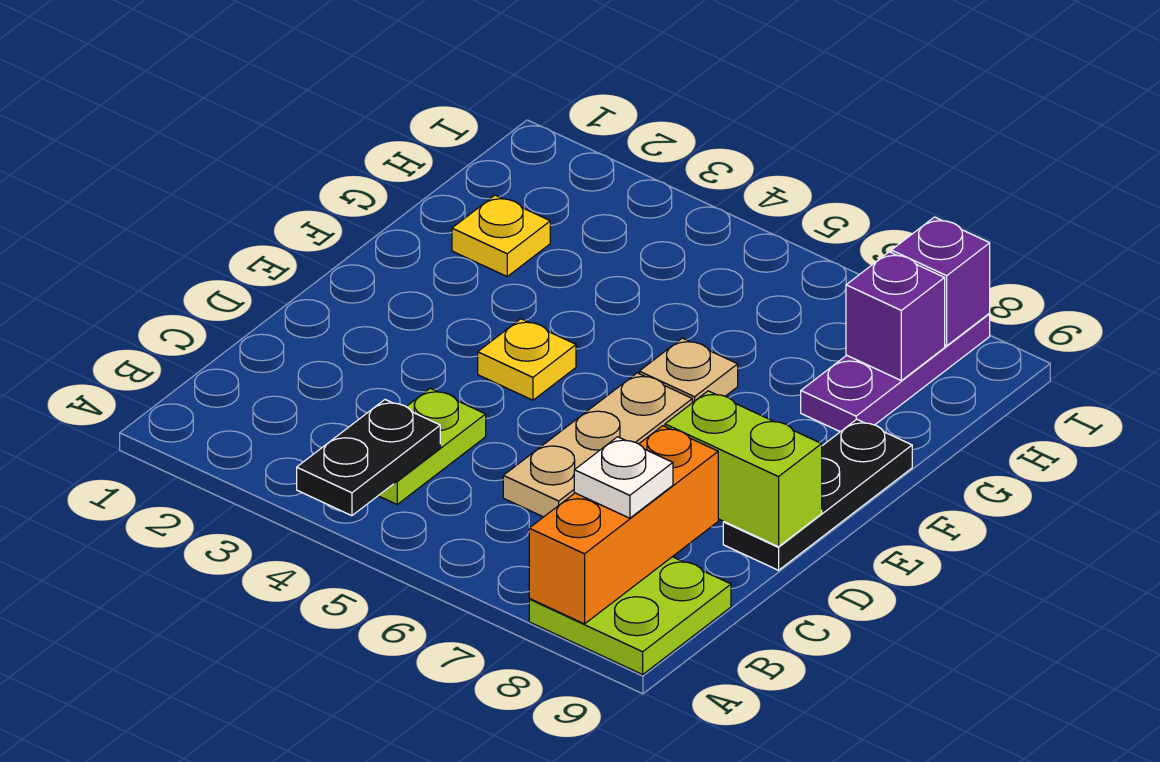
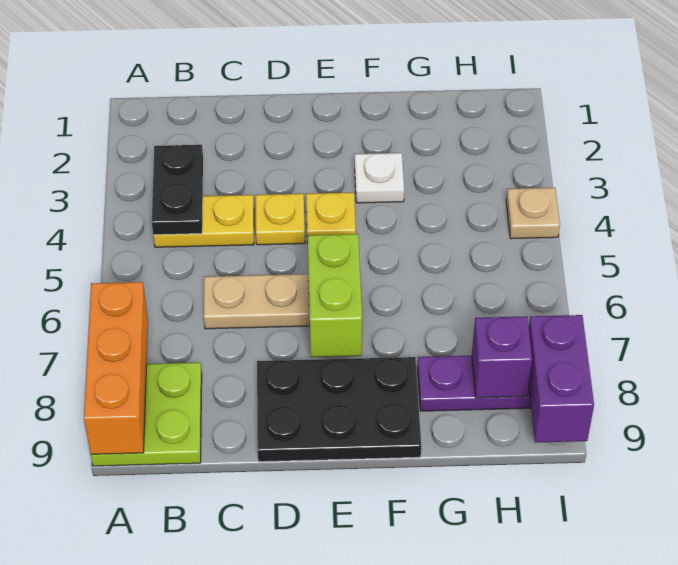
black plate A4:B4 level 2 -> black plate B3:B4 level 2
orange brick A8:C8 level 2 -> orange brick A7:A9 level 2
lime plate B4:C4 level 1 -> yellow plate B4:C4 level 1
white plate B8 level 3 -> white plate F3 level 1
lime brick D8:D9 level 2 -> lime brick E6:E7 level 2
black plate D9:F9 level 1 -> black plate D8:F9 level 1
tan plate F6 level 1 -> tan plate I4 level 1
yellow plate G2 level 1 -> yellow plate D4 level 1
purple brick I8 level 2 -> purple brick I8:I9 level 2

